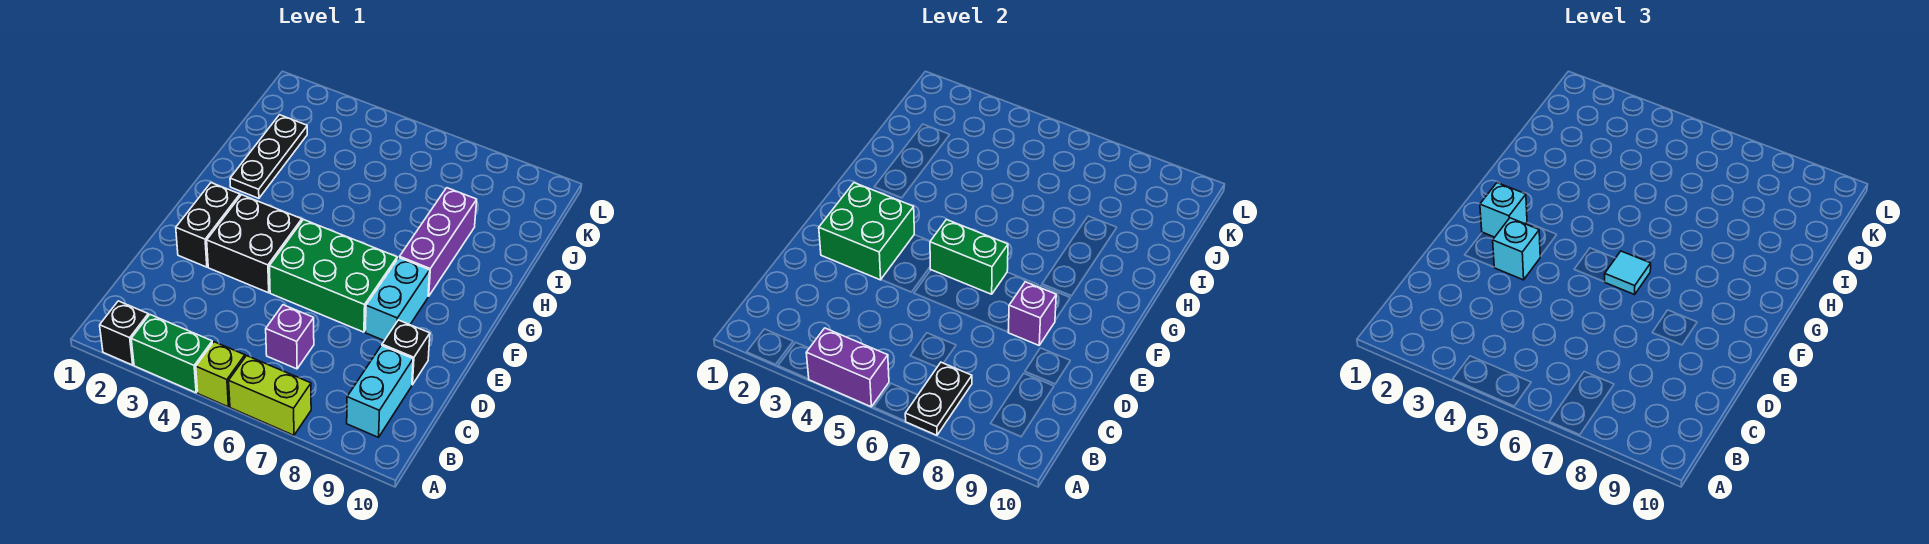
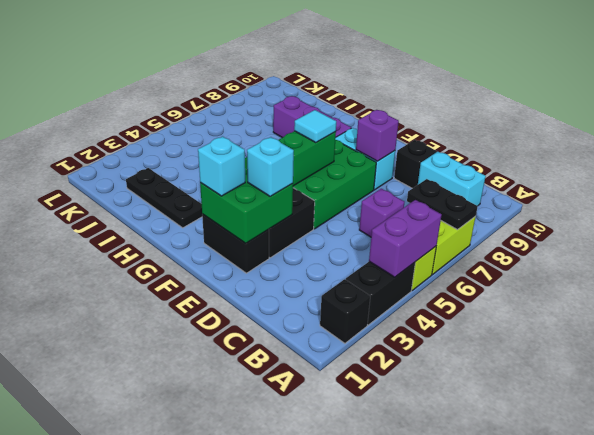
green brick A3:A4 level 1 -> black brick A3:A4 level 1

